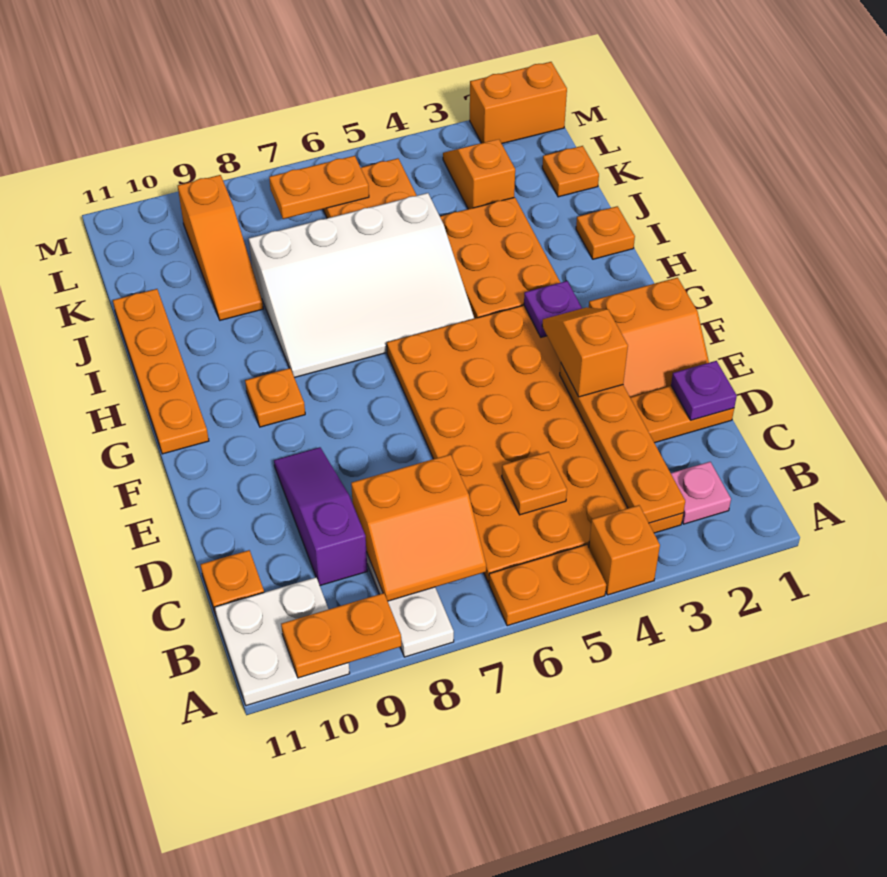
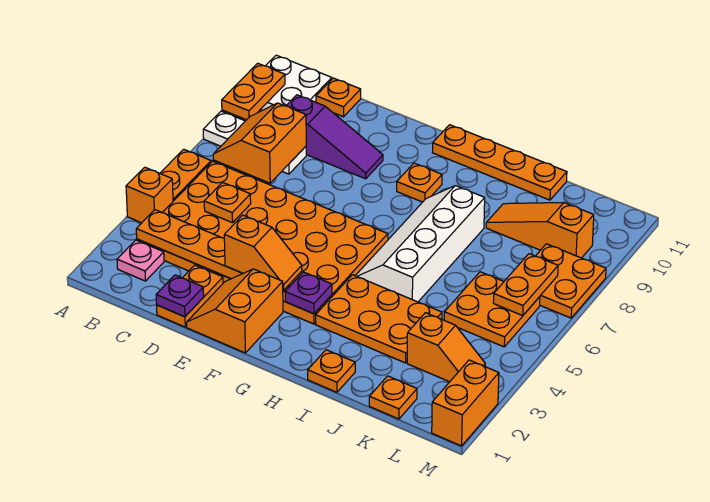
white slope H5:J8 level 1 top J -> white slope H5:I8 level 1 top I
none -> orange plate L7:M8 level 1

